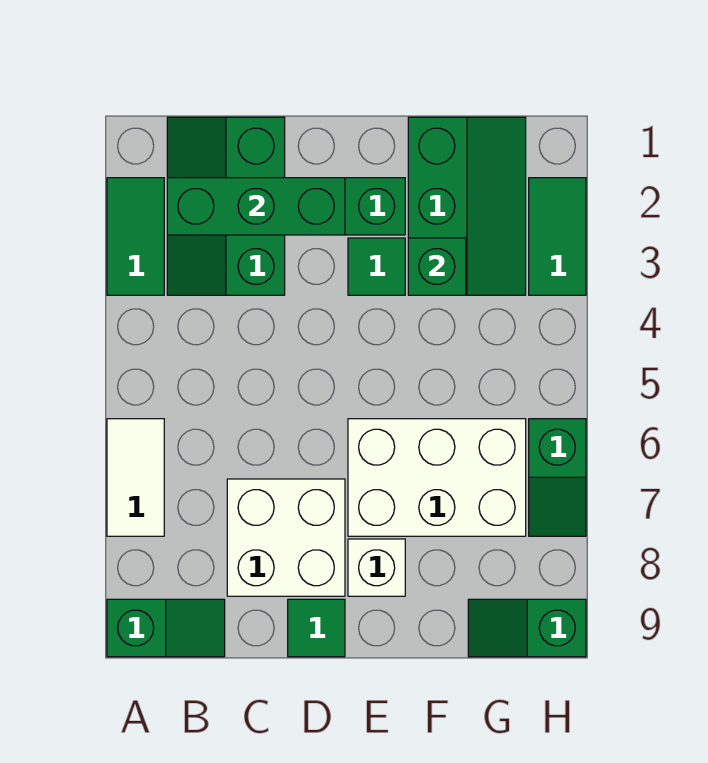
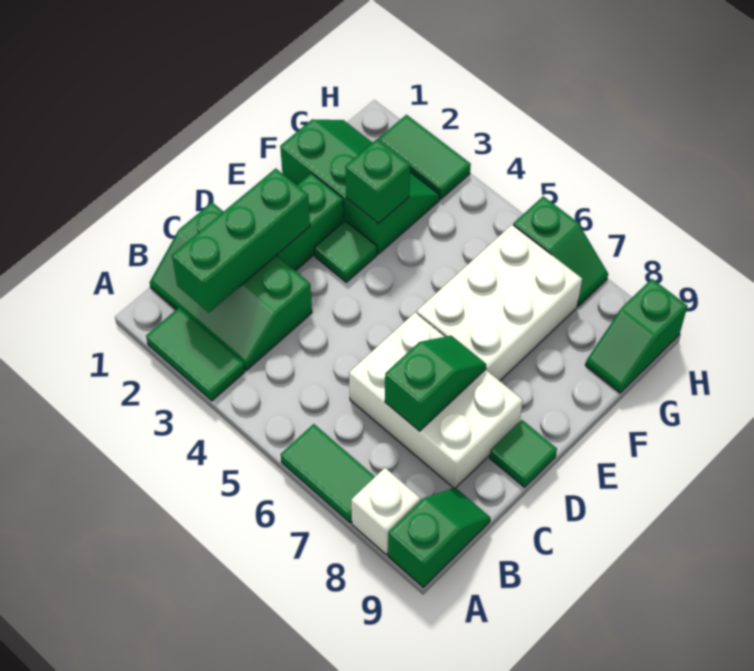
white tile A6:A7 level 1 -> green tile A6:A7 level 1
white brick C7:D8 level 1 -> white brick C6:D8 level 1
none -> green slope C7:D7 level 2 top C
white brick E8 level 1 -> white brick A8 level 1

